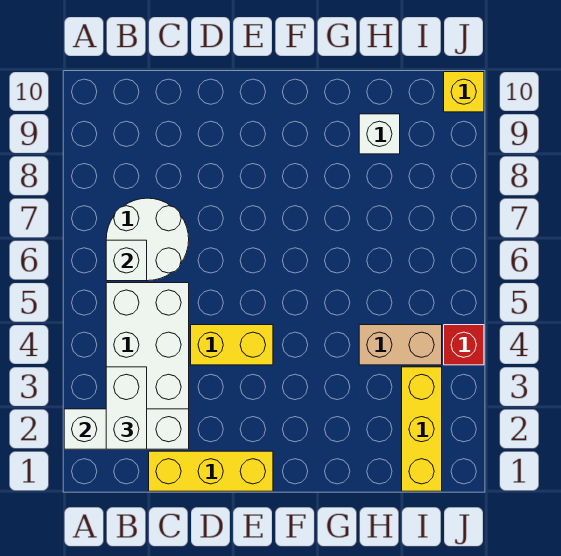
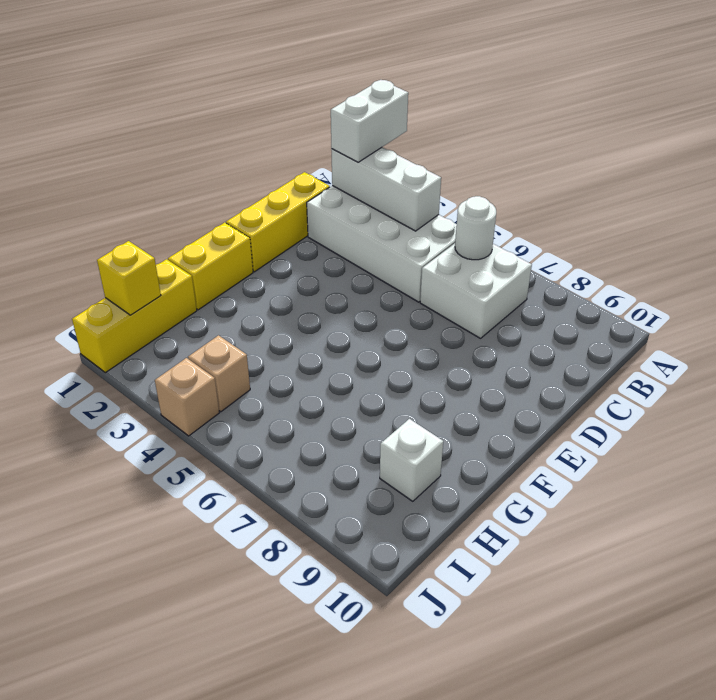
white brick A2:C2 level 2 -> white brick B2:B4 level 2
white brick B2:B3 level 3 -> white brick A2:B2 level 3
white round brick B6:C7 level 1 -> white brick B6:C7 level 1
white brick B6 level 2 -> white round brick B6 level 2
yellow brick D4:E4 level 1 -> yellow brick F1:G1 level 1
tan brick H4:I4 level 1 -> tan brick I4 level 1
yellow brick I1:I3 level 1 -> yellow brick H1:J1 level 1
red brick J4 level 1 -> tan brick J4 level 1
yellow brick J10 level 1 -> yellow brick I1 level 2

